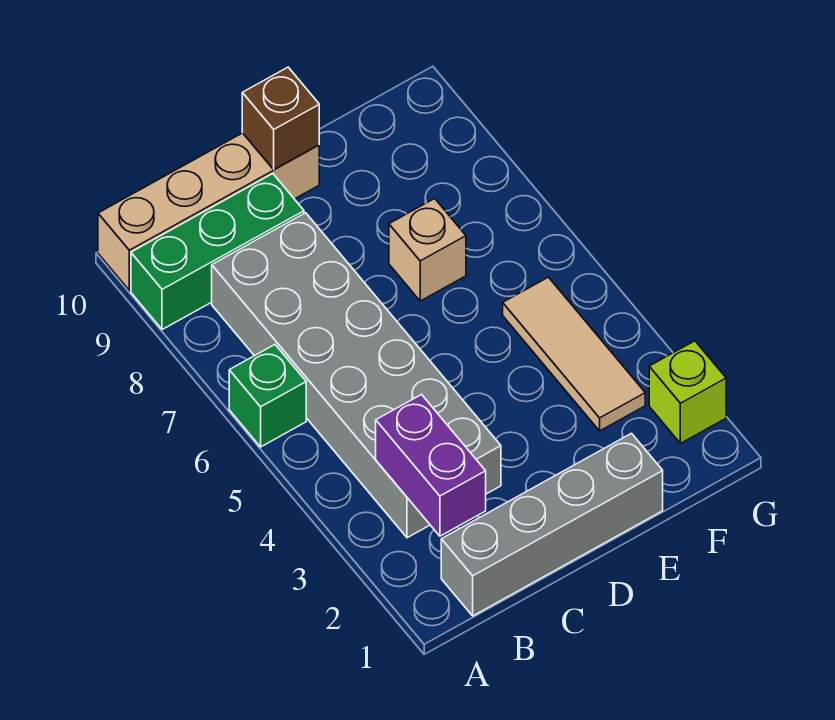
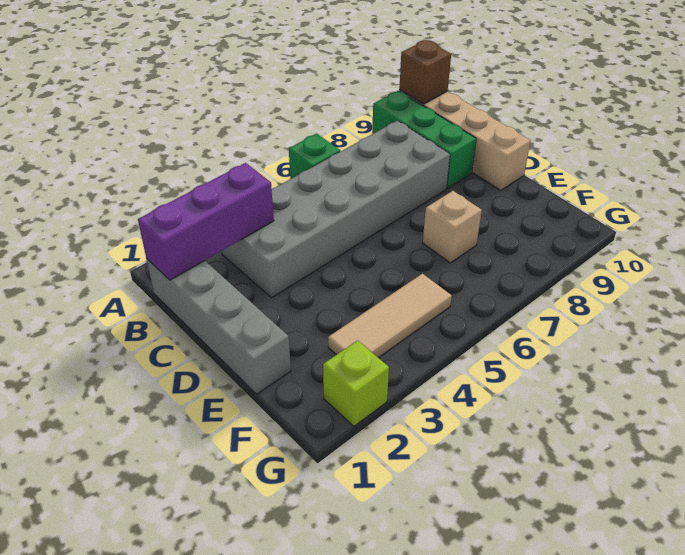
purple brick B2:B3 level 2 -> purple brick B1:B3 level 2
brown brick D10 level 2 -> brown brick A10 level 2

